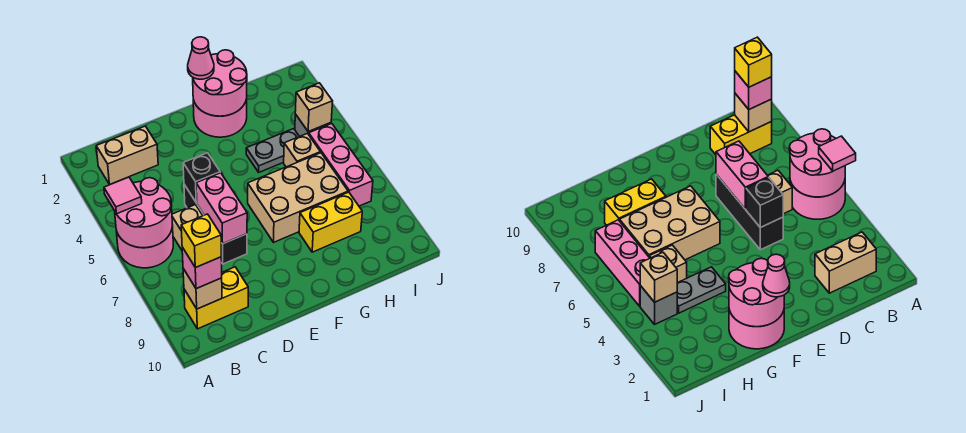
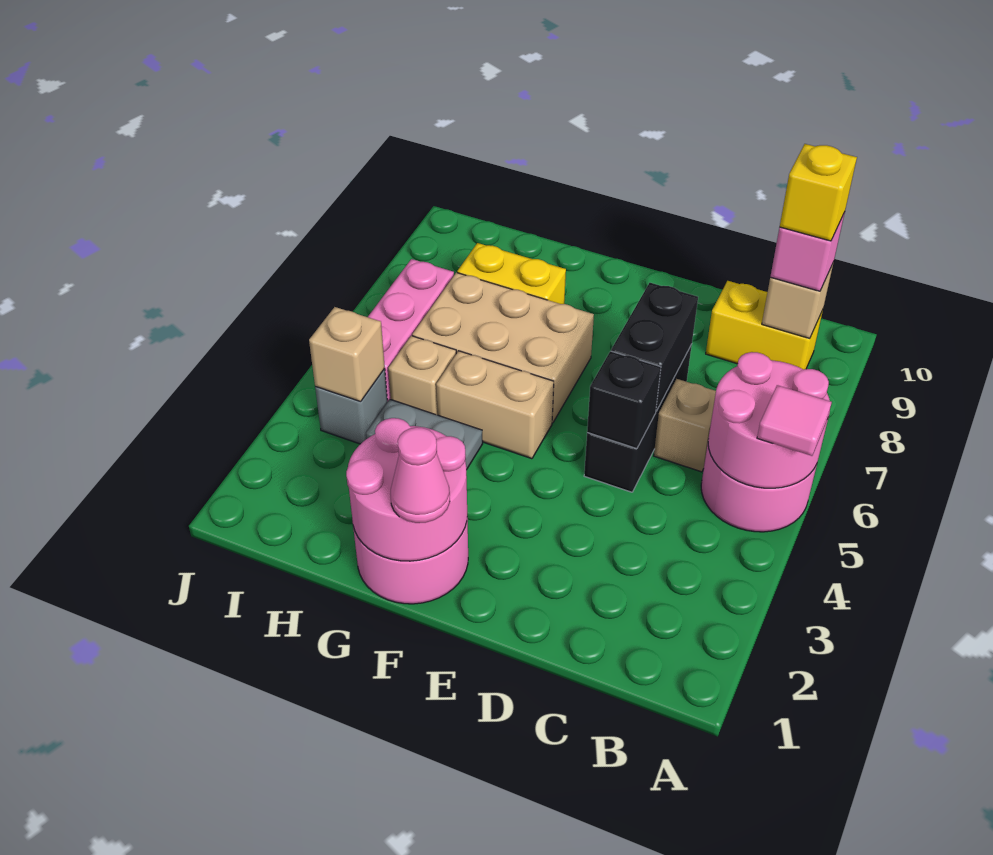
tan brick B2:C2 level 1 -> tan brick F5:G5 level 1
pink brick D6:D7 level 2 -> black brick D6:D7 level 2

